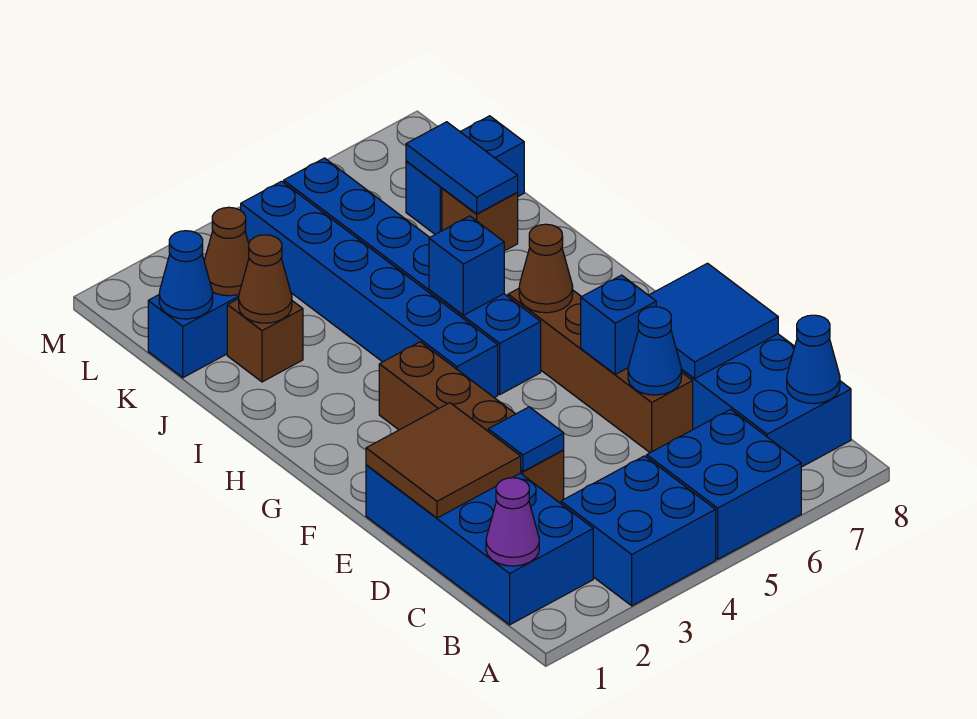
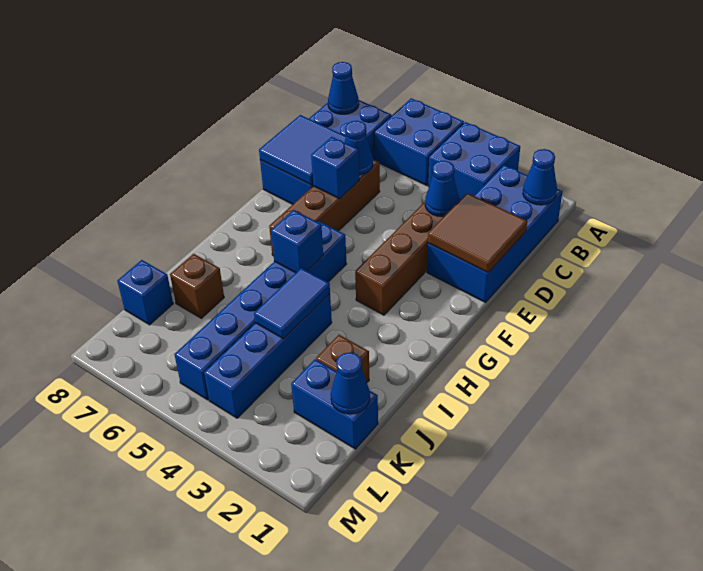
purple cone B1 level 2 -> blue cone B1 level 2
blue tile D3 level 2 -> blue cone D3 level 2
blue brick G4:L4 level 1 -> blue brick I4:L4 level 1
brown cone G6 level 2 -> none
brown cone J2 level 2 -> none
blue tile J7:K7 level 2 -> blue tile I4:J4 level 2
brown cone K2 level 2 -> none
blue brick K7:K8 level 1 -> blue brick K8 level 1

